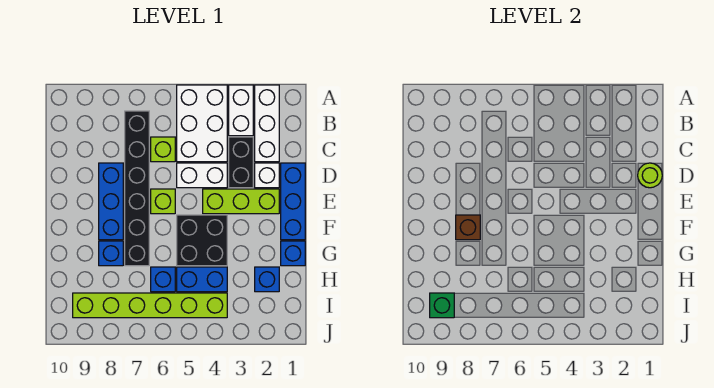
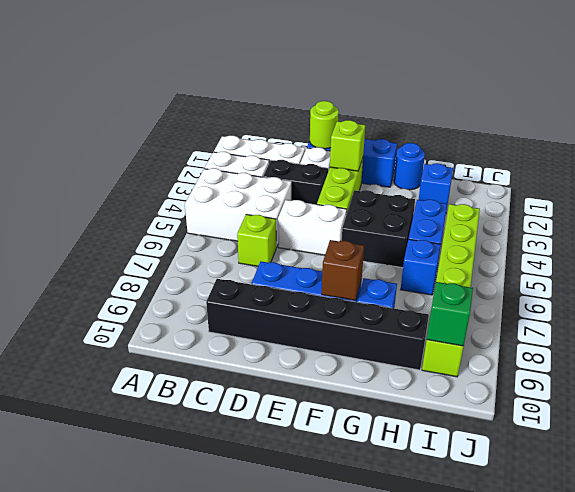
black brick B7:G7 level 1 -> black brick C9:H9 level 1
white brick D4:D5 level 1 -> white brick D5:E5 level 1
lime brick E6 level 1 -> lime brick E2 level 2
blue brick G1 level 1 -> blue round brick G1 level 1

